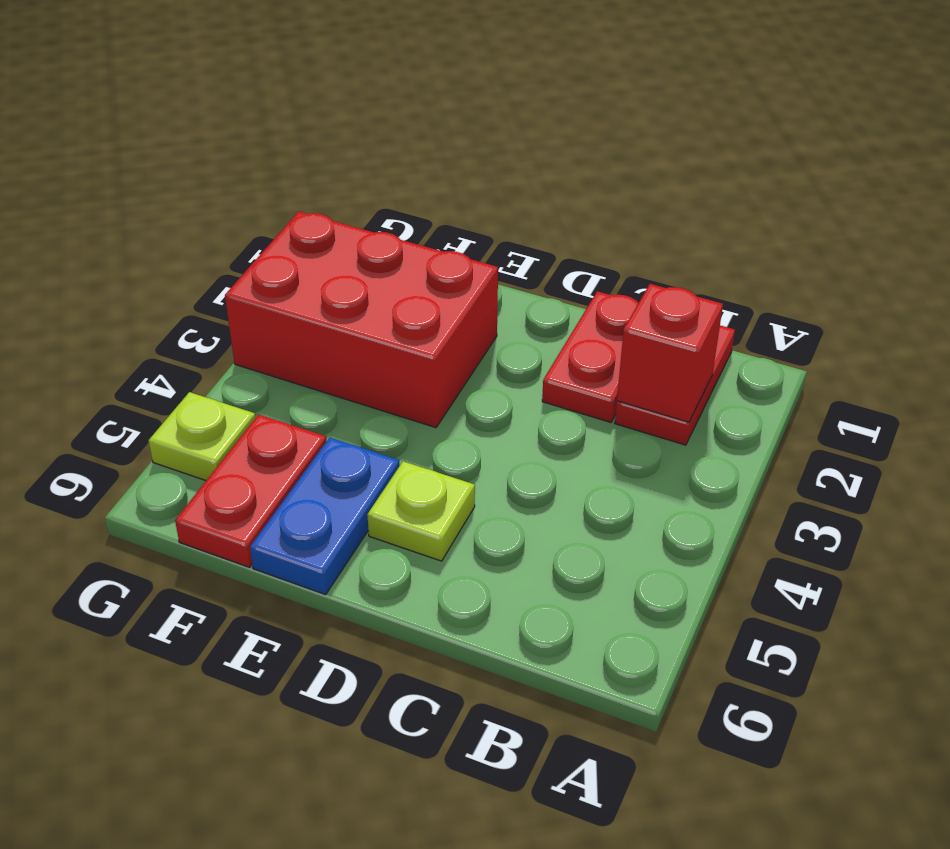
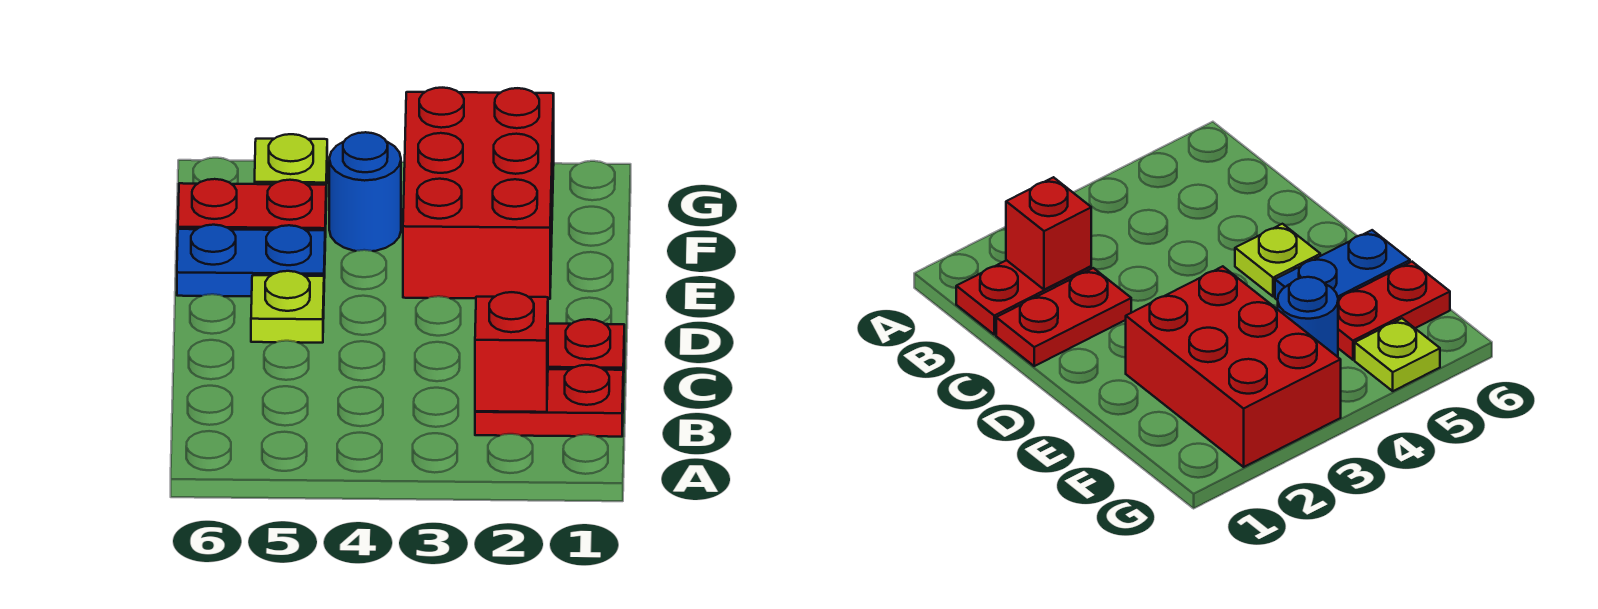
none -> blue round brick F4 level 1

